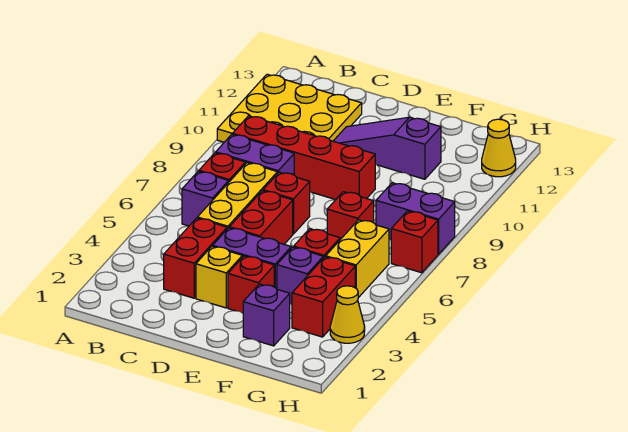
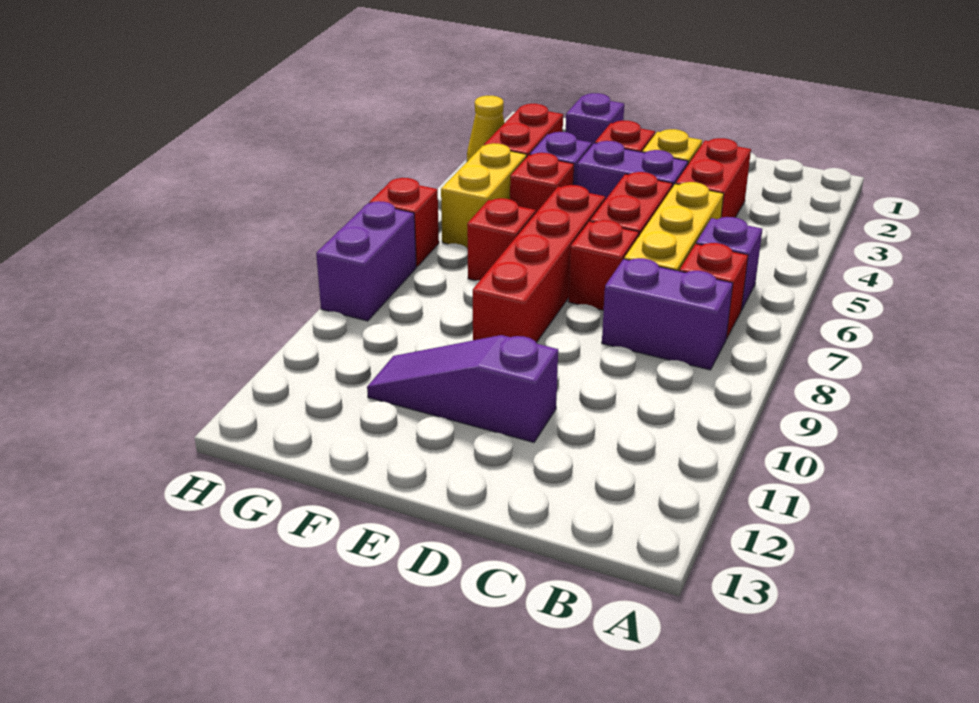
yellow plate A10:C12 level 1 -> none
red brick B9:E9 level 1 -> red brick E6:E9 level 1
purple slope D11:F11 level 1 top F -> purple slope D11:F11 level 1 top D
purple brick G8:H8 level 1 -> purple brick H8:H9 level 1
yellow cone H12 level 1 -> none

